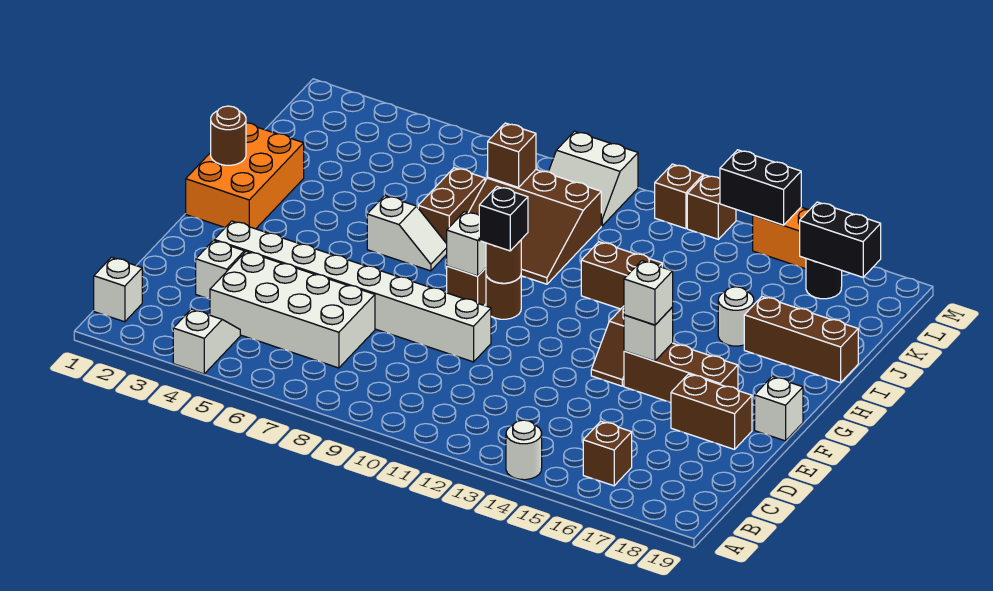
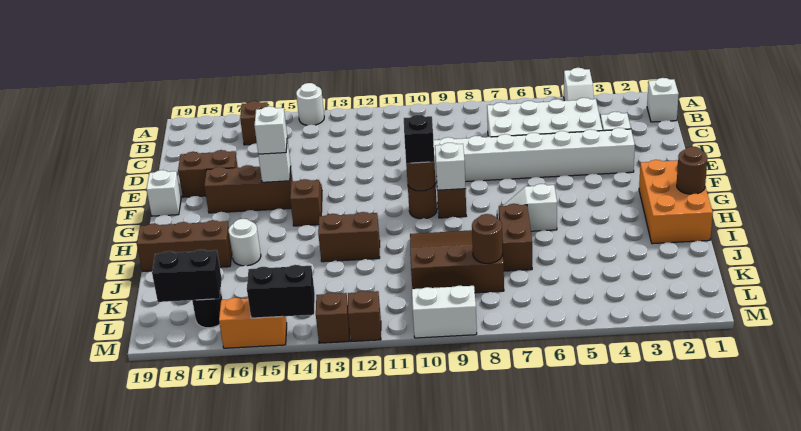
brown brick K8 level 2 -> brown round brick K8 level 2

